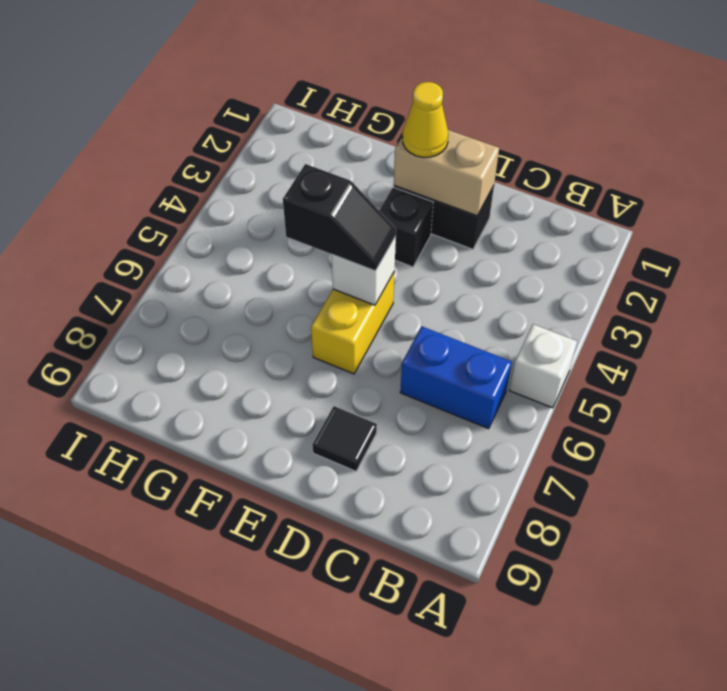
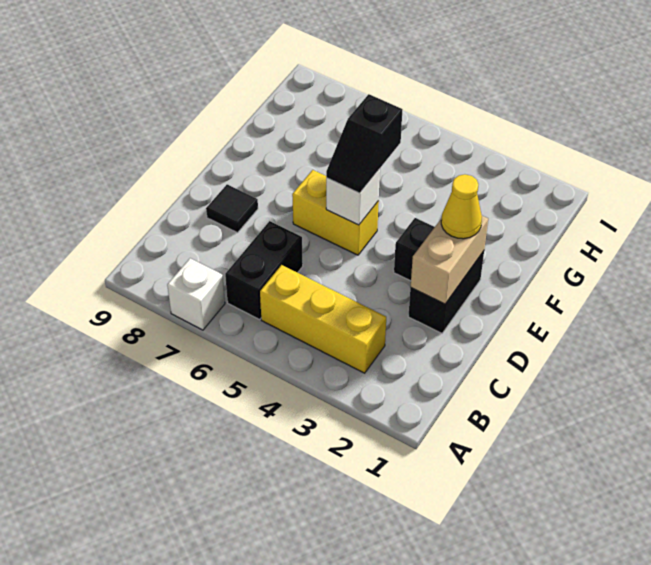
white brick A5 level 1 -> white brick A7 level 1
none -> yellow brick B3:B5 level 1
blue brick B6:C6 level 1 -> black brick B6:C6 level 1

